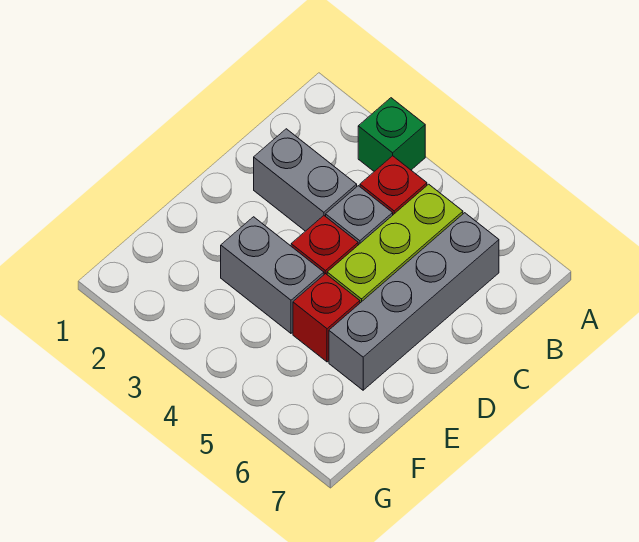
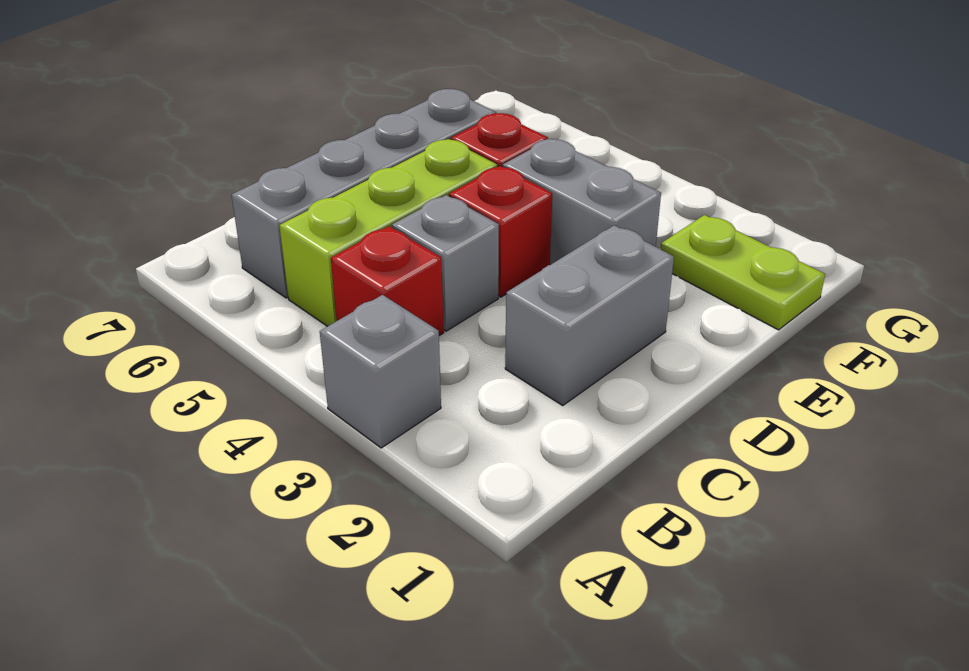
green brick A3 level 1 -> grey brick A3 level 1
grey brick C2:C3 level 1 -> grey brick C2:D2 level 1
none -> lime plate F1:F2 level 1

